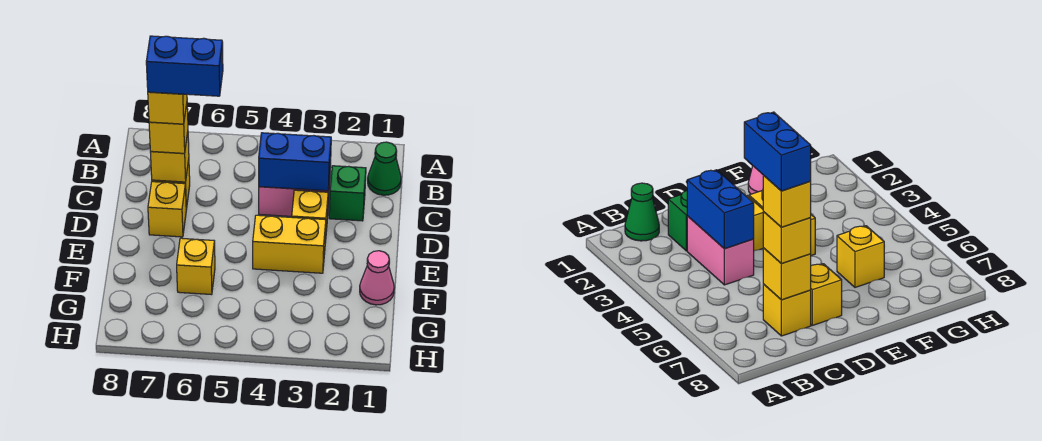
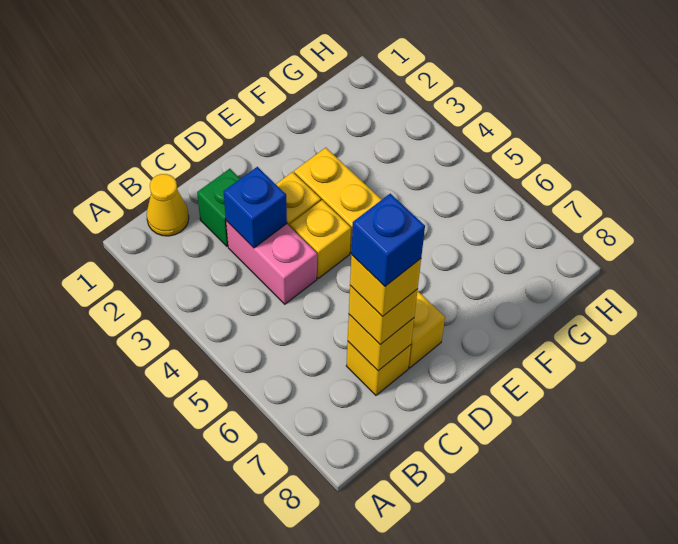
green cone B1 level 1 -> yellow cone B1 level 1
blue brick C3:C4 level 2 -> blue brick C3 level 2
blue brick C6:C7 level 5 -> blue brick C7 level 5
pink cone F1 level 1 -> none
yellow brick F6 level 1 -> yellow brick D4 level 1

